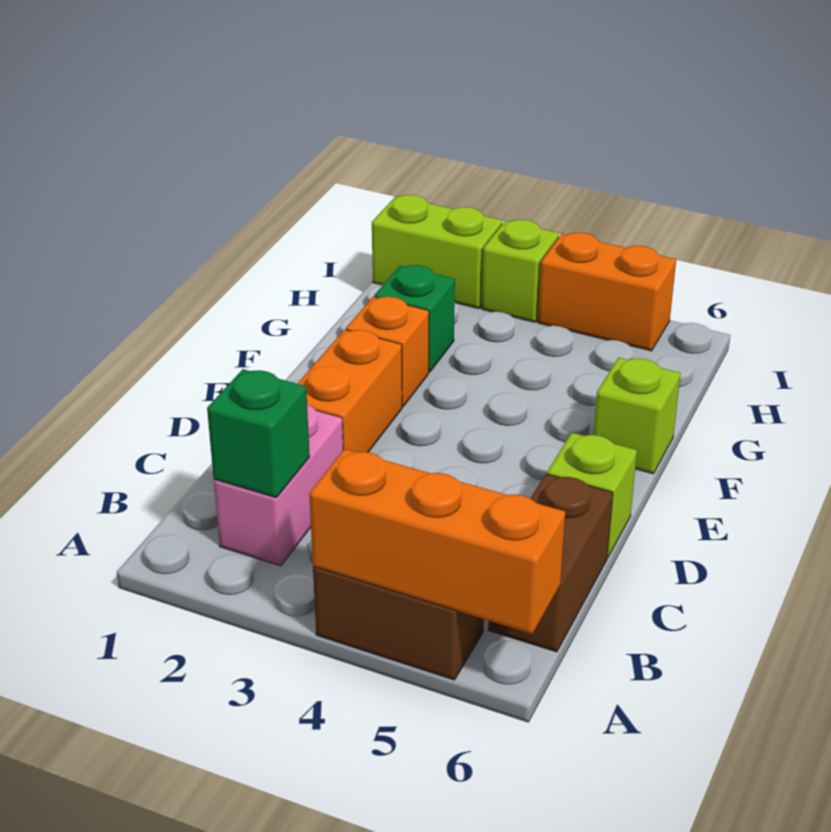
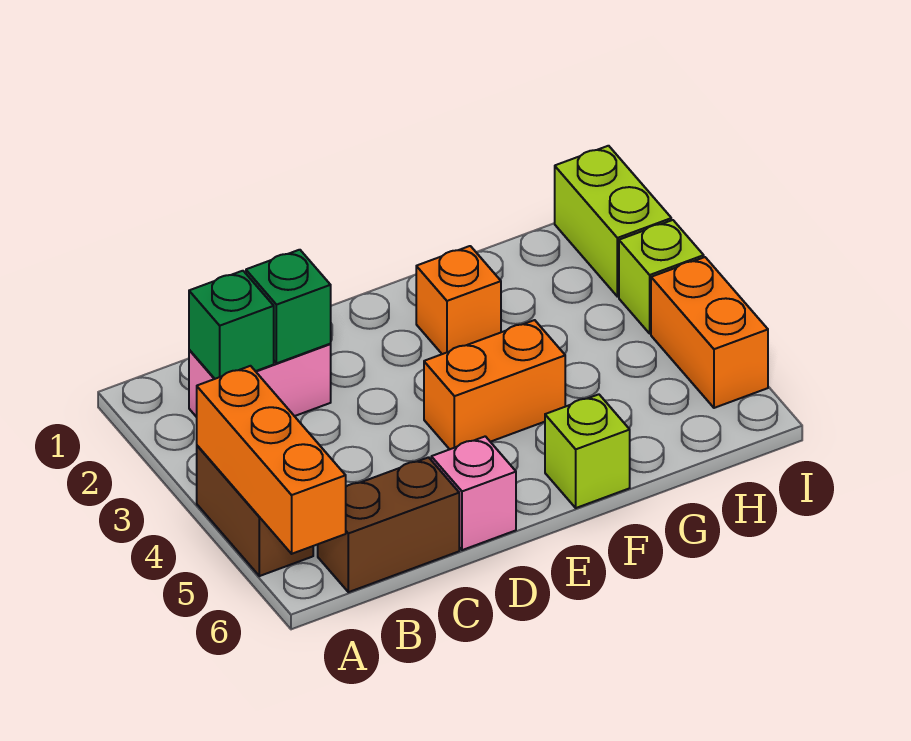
orange brick D2:E2 level 1 -> orange brick E4:F4 level 1
lime brick D6 level 1 -> pink brick D6 level 1
green brick G2 level 1 -> green brick C2 level 2

